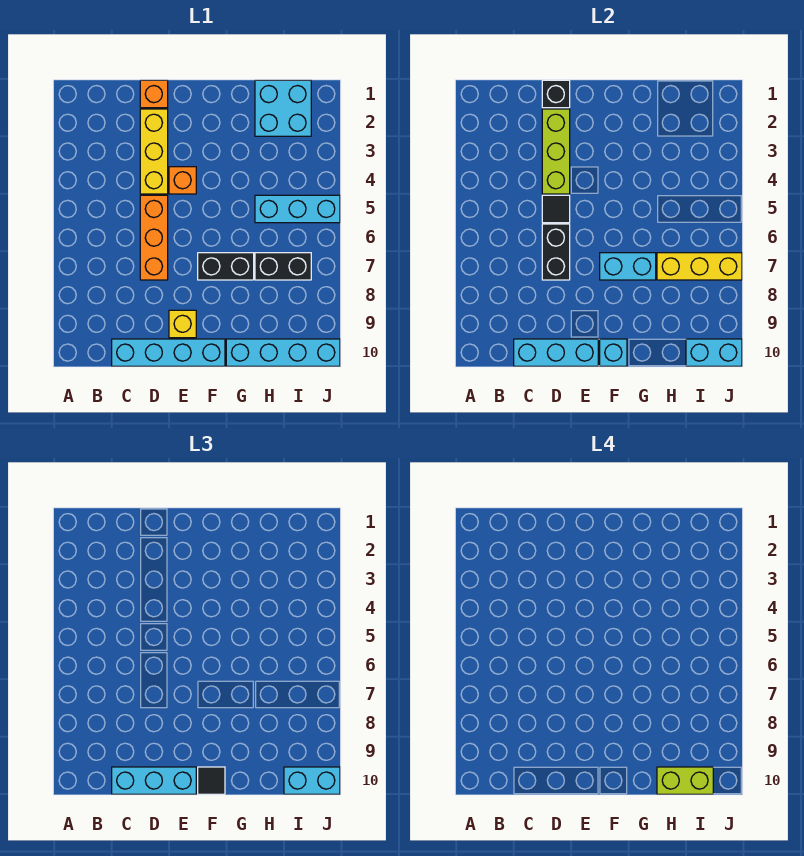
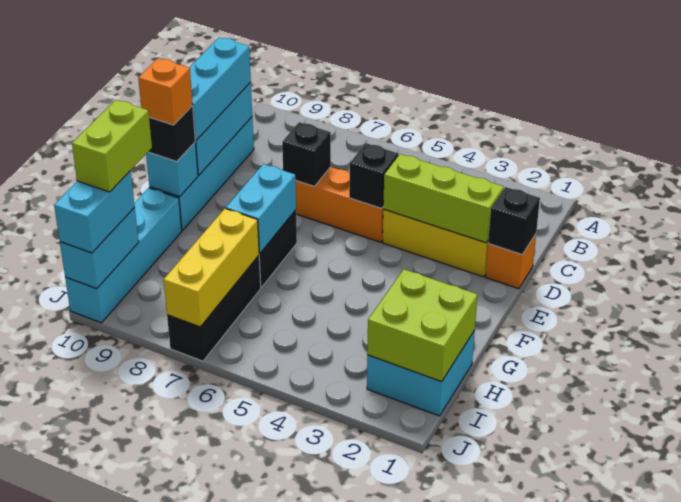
black tile D5 level 2 -> black brick D5 level 2
black brick D6:D7 level 2 -> black brick D7 level 2
orange brick E4 level 1 -> orange brick F10 level 4
yellow brick E9 level 1 -> none
black tile F10 level 3 -> black brick F10 level 3
none -> lime brick H1:I2 level 2
cyan brick H5:J5 level 1 -> none
black brick H7:I7 level 1 -> black brick H7:J7 level 1

